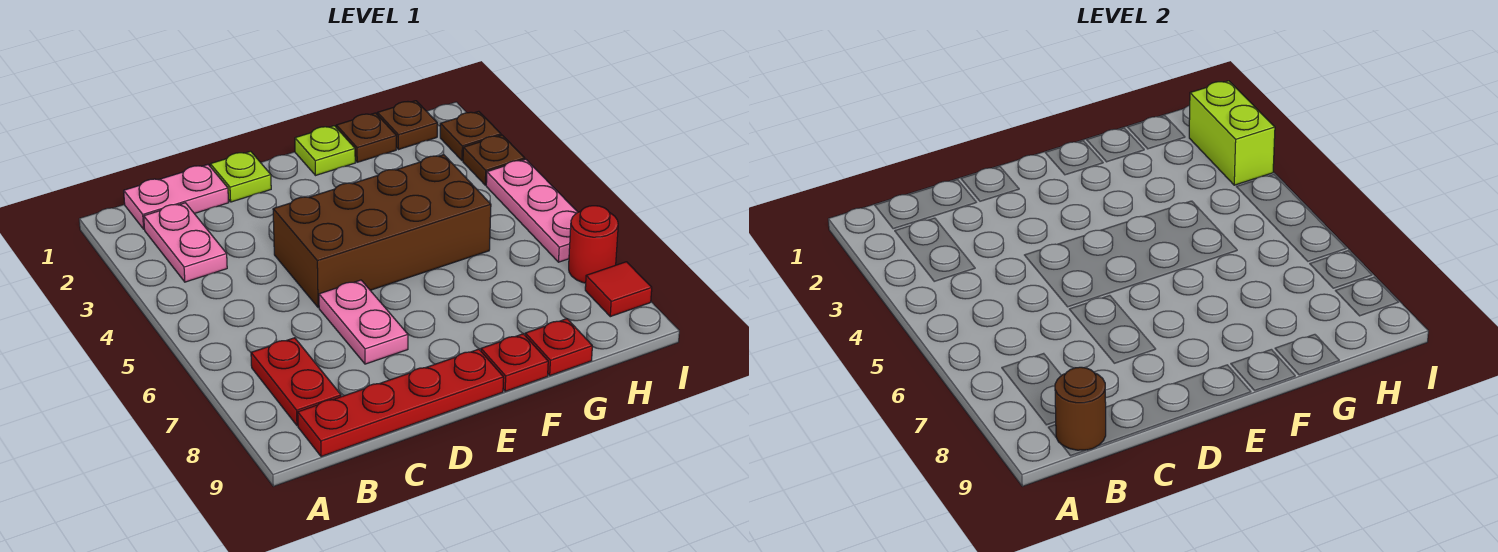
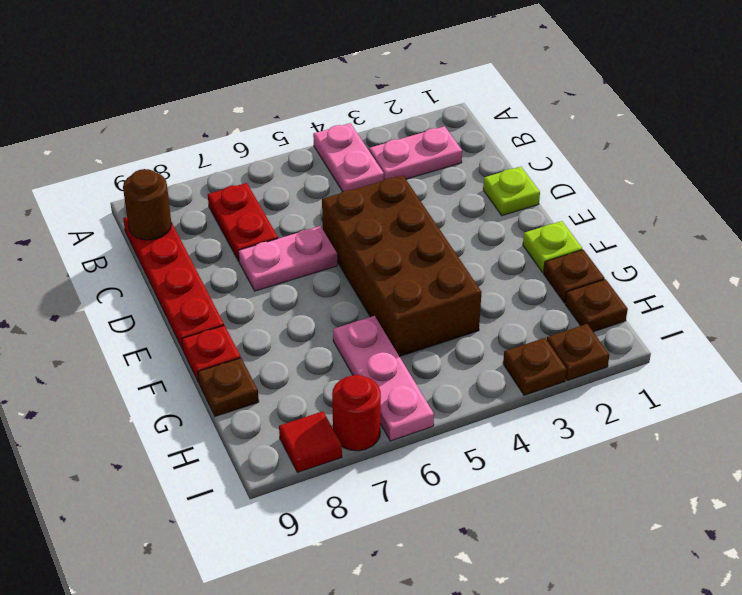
pink plate B1:C1 level 1 -> pink plate A4:B4 level 1
red plate B7:B8 level 1 -> red plate B7:C7 level 1
red plate G9 level 1 -> brown plate G9 level 1
lime brick I2:I3 level 2 -> none
pink plate I4:I6 level 1 -> pink plate G6:I6 level 1

